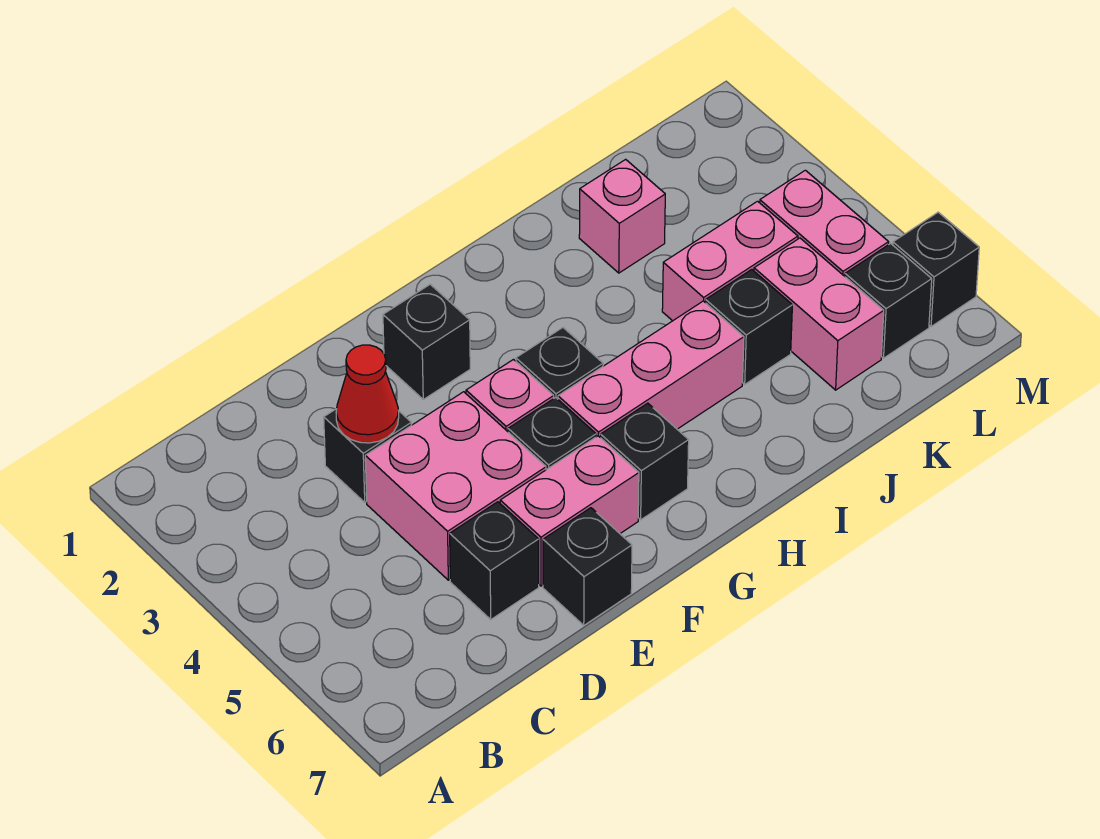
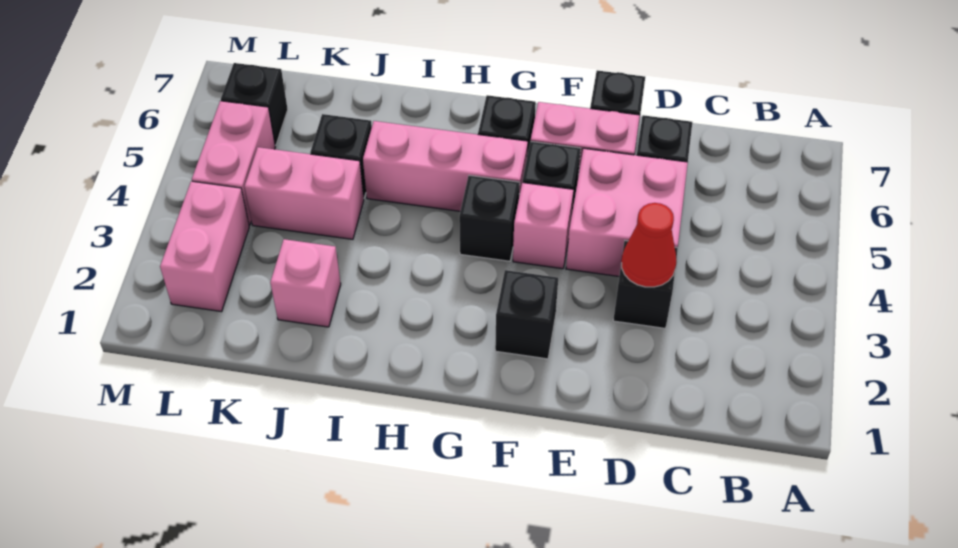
pink brick K5:K6 level 1 -> pink brick L2:L3 level 1
black brick M6 level 1 -> none

